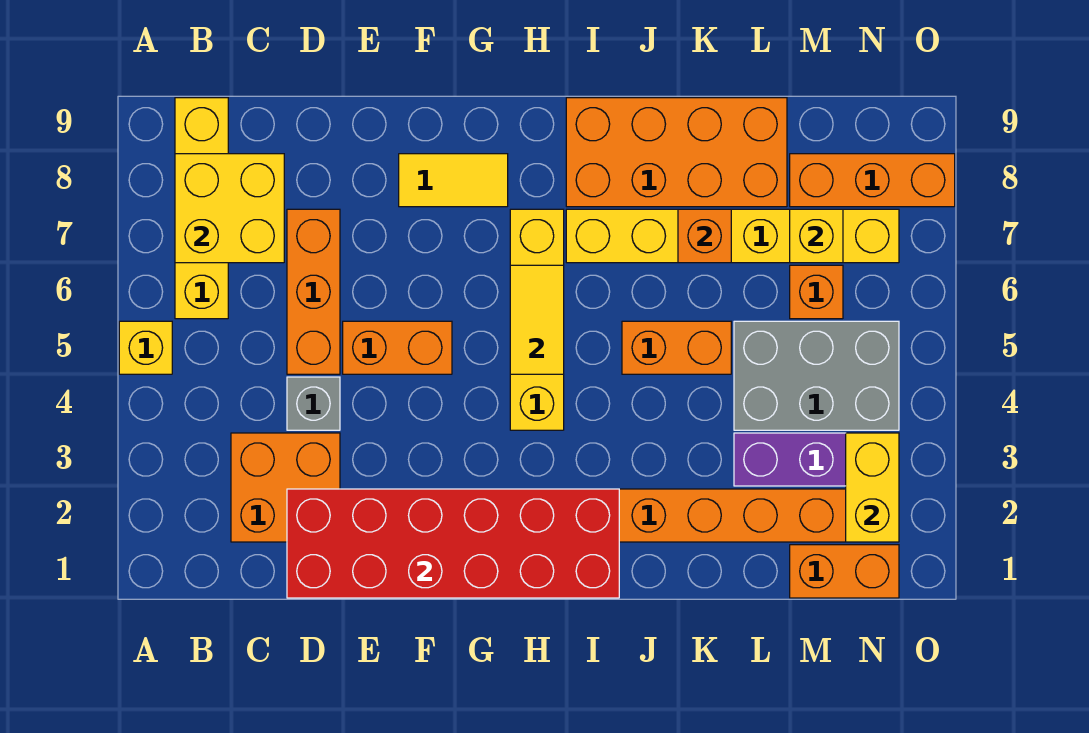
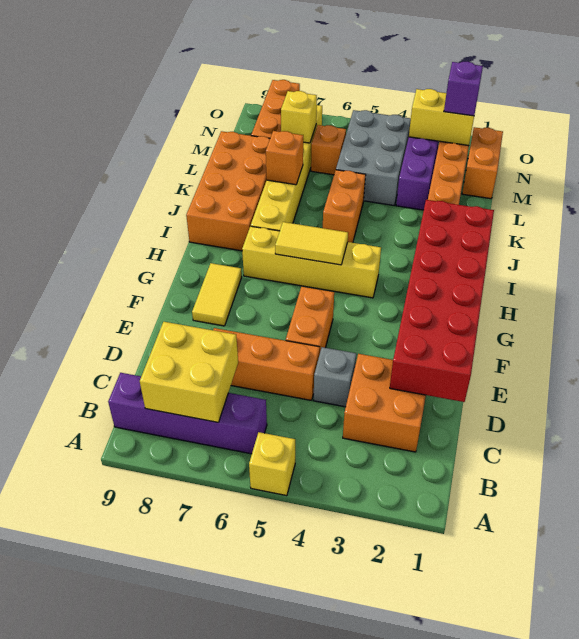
yellow brick B6:B9 level 1 -> purple brick B6:B9 level 1
none -> purple brick N2 level 3

